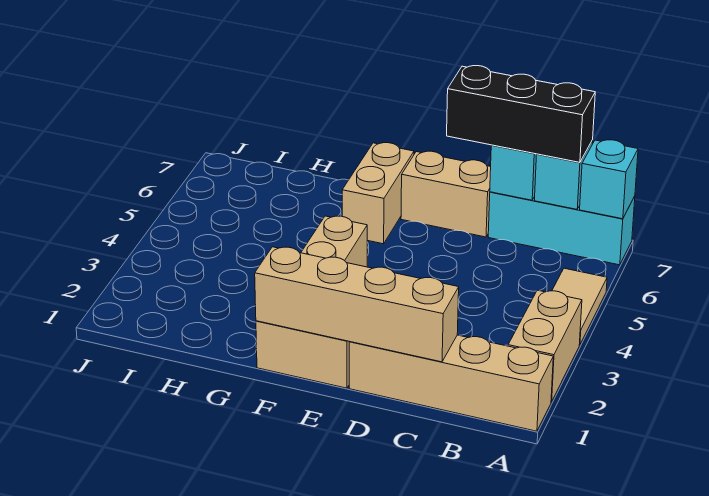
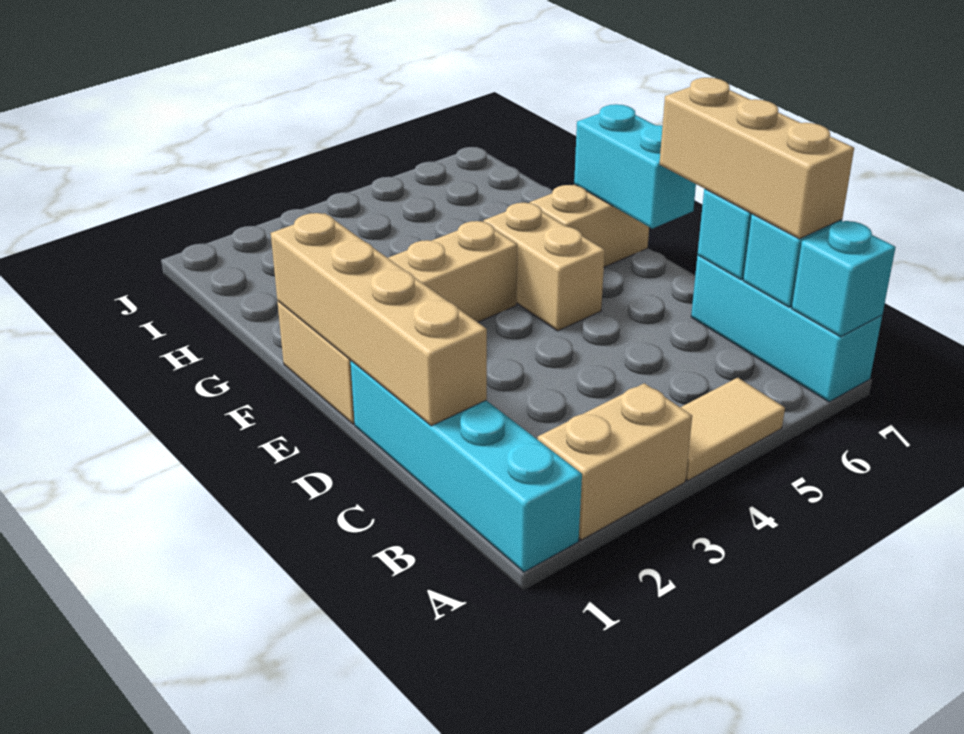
tan brick A1:D1 level 1 -> cyan brick A1:D1 level 1
black brick B7:D7 level 3 -> tan brick B7:D7 level 3
tan brick D7:E7 level 1 -> tan brick E5:F5 level 1
none -> cyan brick E7:F7 level 2

